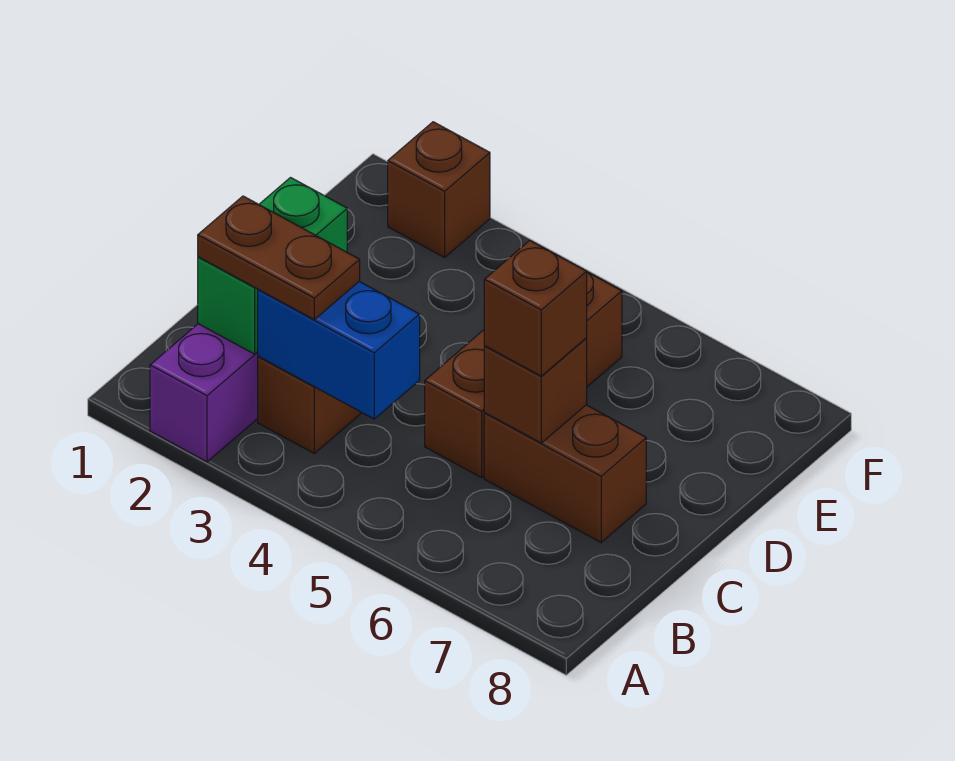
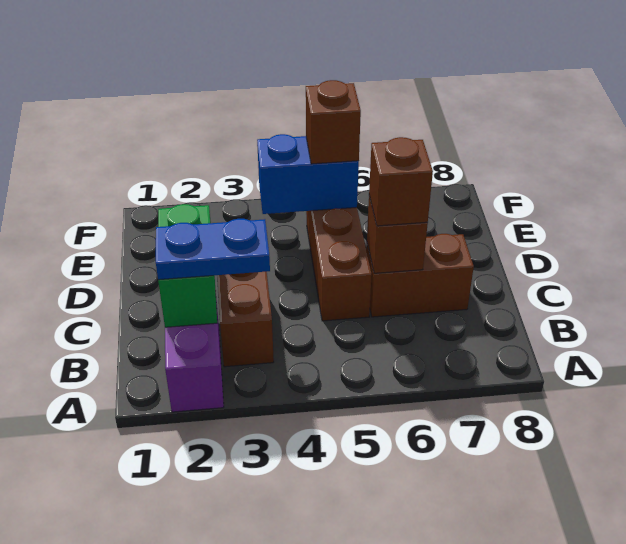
brown plate B2:B3 level 3 -> blue plate B2:B3 level 3
blue brick B3:B4 level 2 -> blue brick E4:E5 level 2
brown brick F2 level 1 -> brown brick E5 level 3

